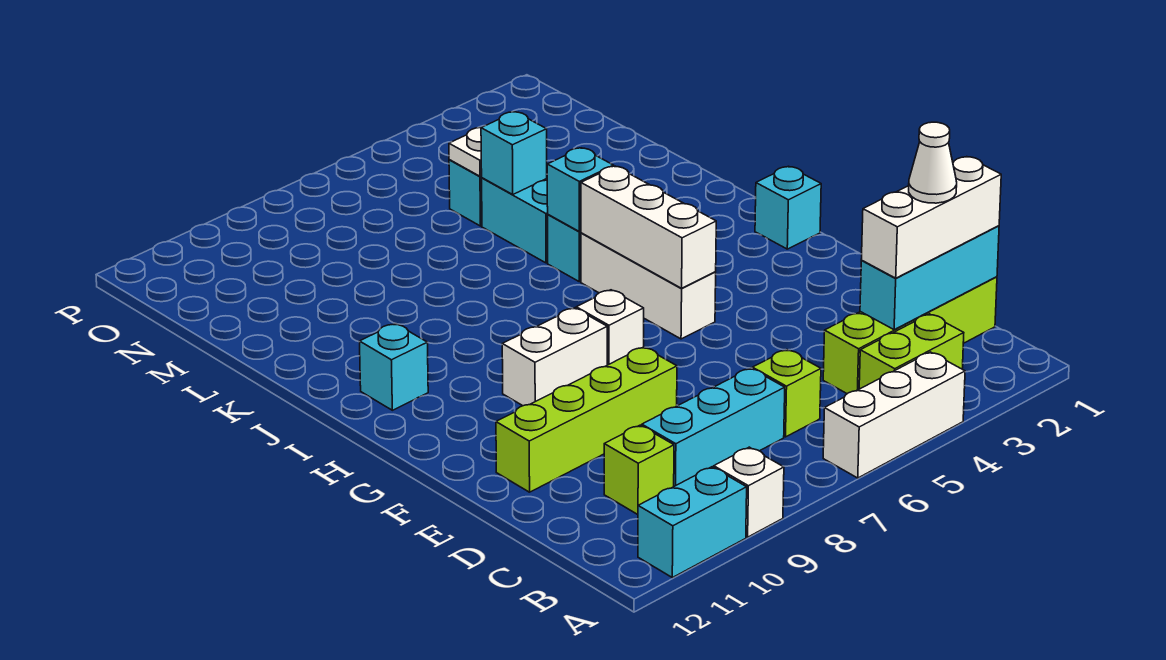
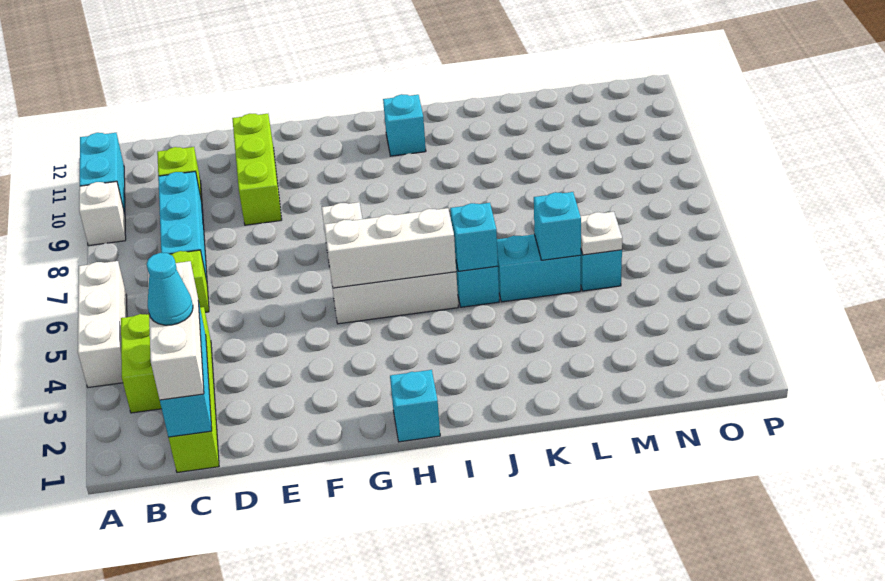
white cone C2 level 4 -> cyan cone C2 level 4
lime brick E8:E11 level 1 -> lime brick E9:E11 level 1
white brick G8:G9 level 1 -> none

